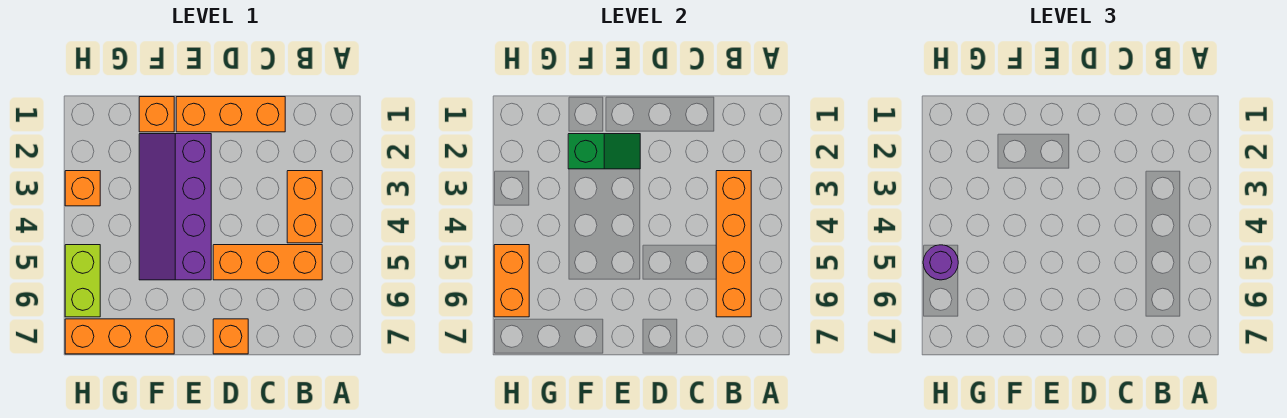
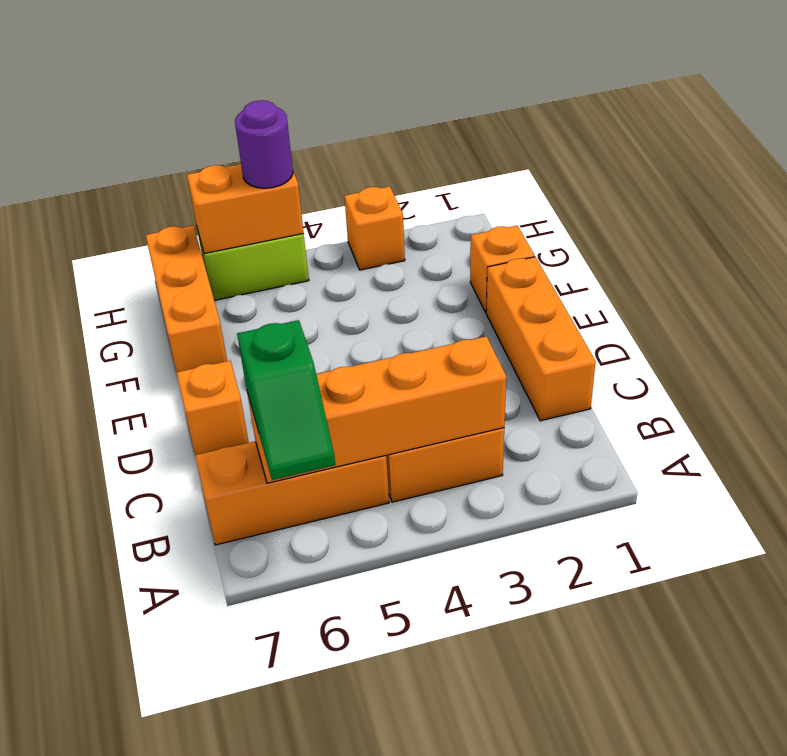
orange brick B5:D5 level 1 -> orange brick B5:B7 level 1
purple slope E2:F5 level 1 top E -> none
green slope E2:F2 level 2 top F -> green slope A6:B6 level 3 top B

